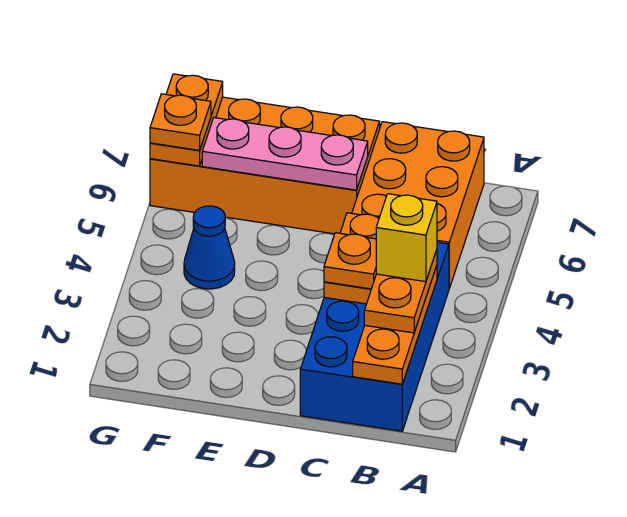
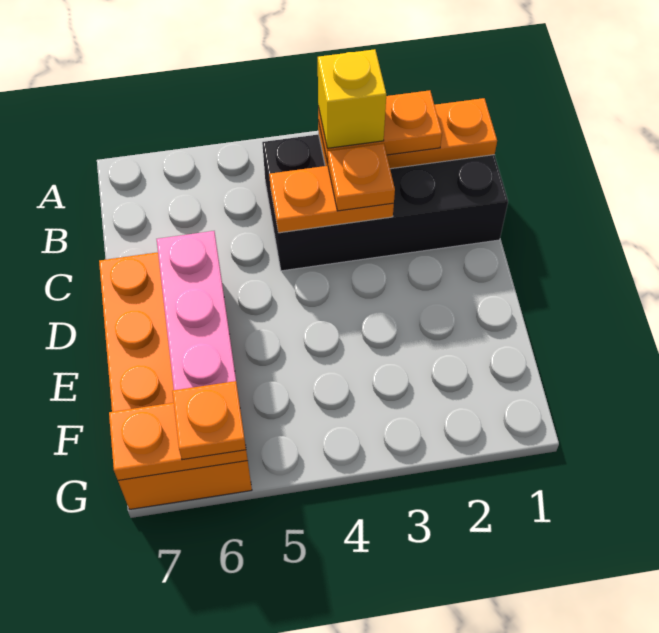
blue brick B1:C4 level 1 -> black brick B1:C4 level 1
orange brick B5:C7 level 1 -> none
blue cone F4 level 1 -> none

